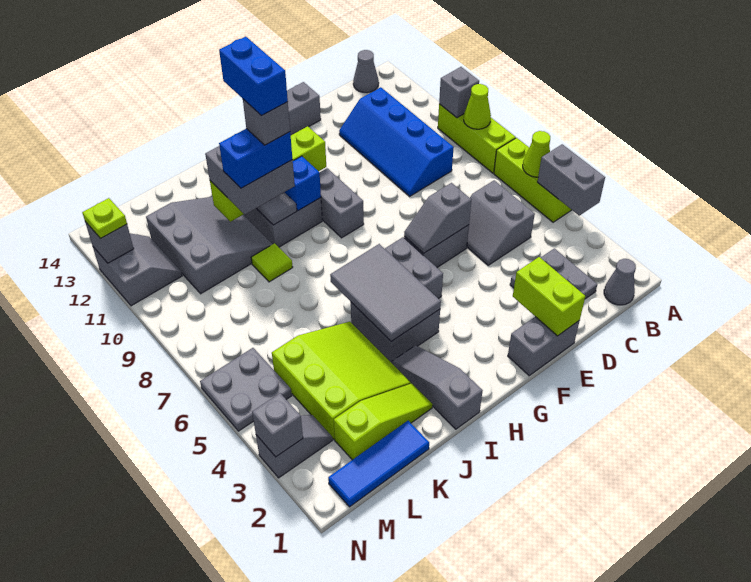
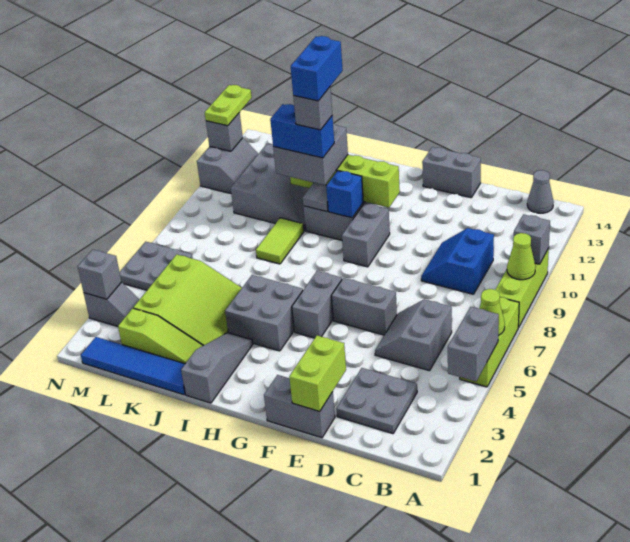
grey cone B1 level 1 -> none
blue slope C9:D12 level 1 top C -> blue slope C9:D10 level 1 top C
grey slope E6:F6 level 2 top E -> none
grey tile H4:I6 level 2 -> none
lime tile J9 level 1 -> lime tile J8:J9 level 1
blue tile K1:M1 level 1 -> blue tile J1:M1 level 1
lime plate N12 level 3 -> lime plate N12:N13 level 3

